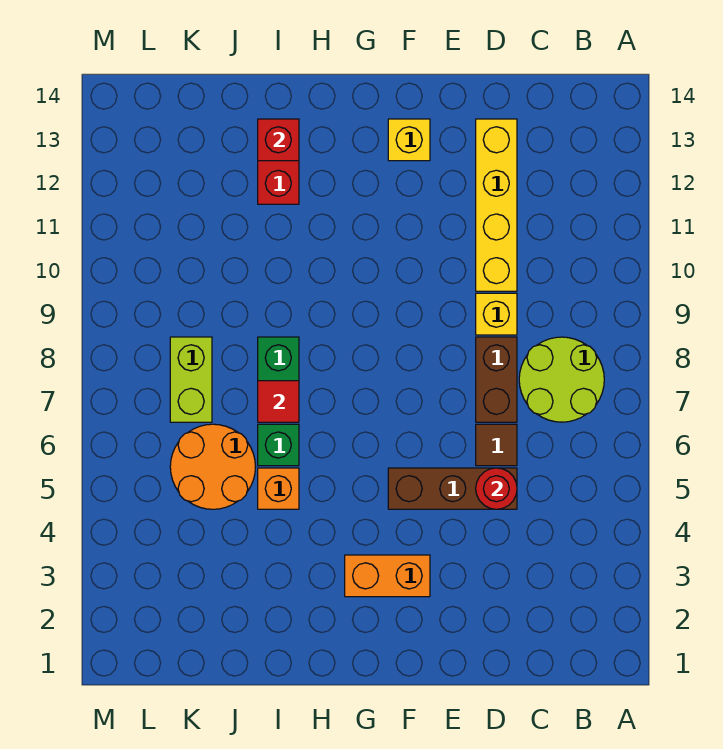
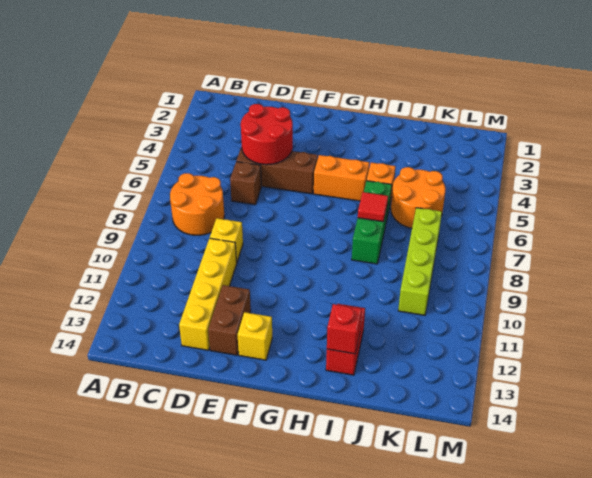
lime round brick B7:C8 level 1 -> orange round brick B7:C8 level 1
red round brick D5 level 2 -> red round brick D4:E5 level 2
brown tile D6 level 1 -> brown brick D6 level 1
brown brick D7:D8 level 1 -> brown brick E12:E13 level 1
orange brick F3:G3 level 1 -> orange brick G5:H5 level 1
lime brick K7:K8 level 1 -> lime brick K7:K10 level 1

